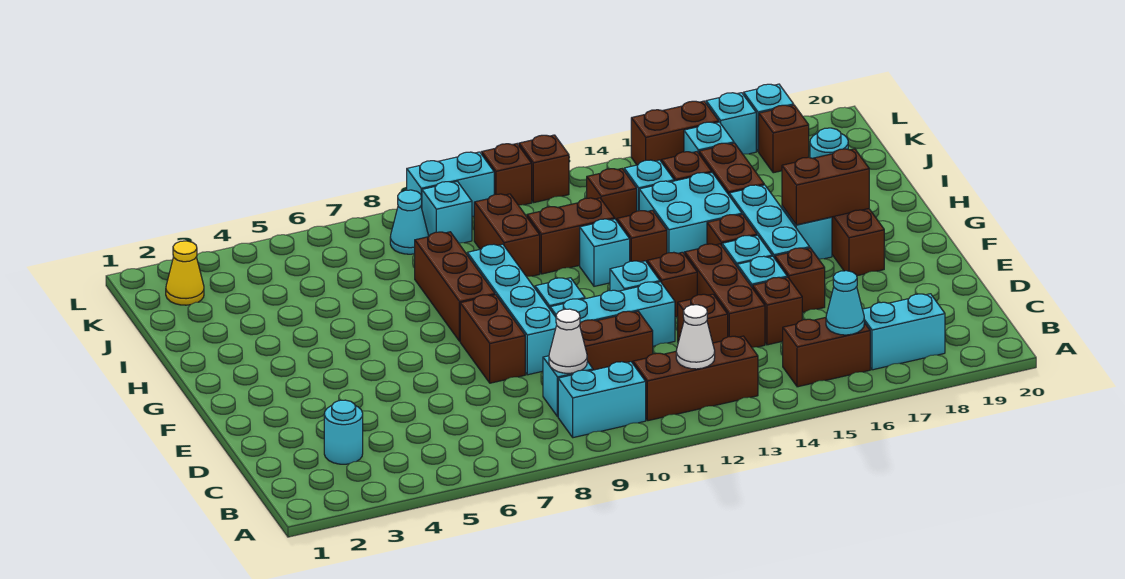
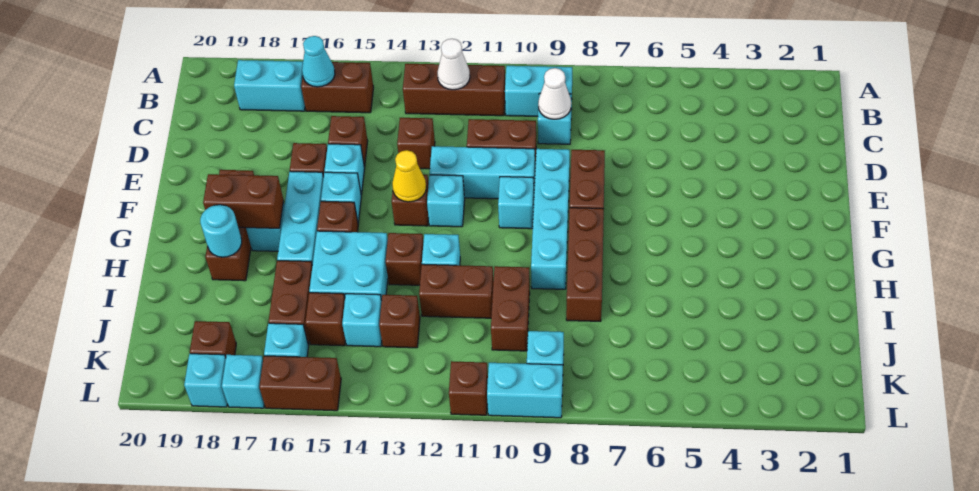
cyan round brick C3 level 1 -> none
brown brick D14:F14 level 1 -> none
yellow cone K2 level 1 -> yellow cone F13 level 2
cyan cone K8 level 1 -> none
brown brick L12 level 1 -> none

